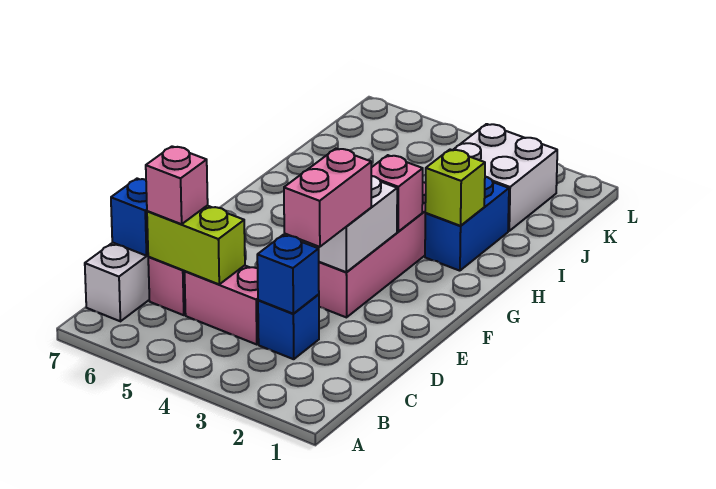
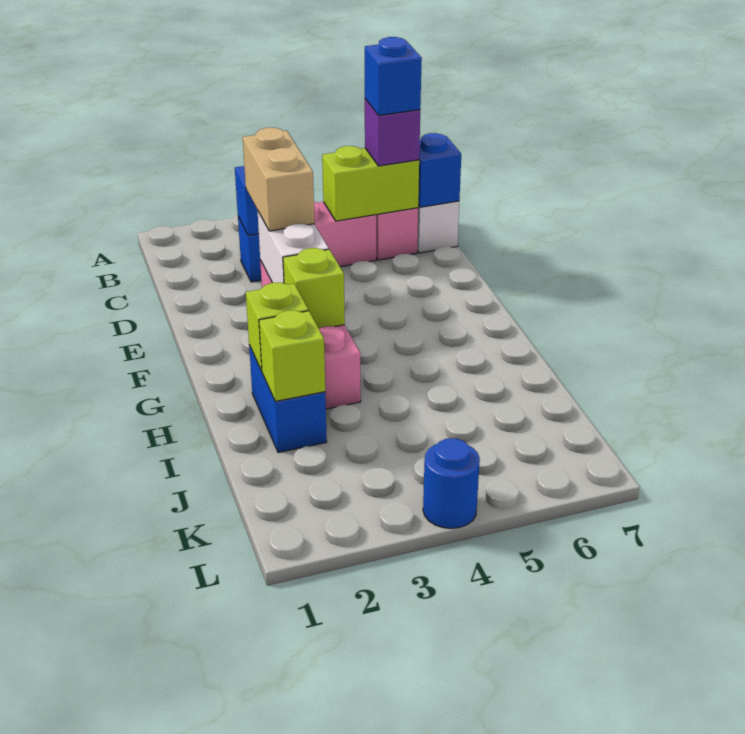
pink brick C6 level 3 -> purple brick C6 level 3
none -> blue brick C6 level 4
pink brick D3:E3 level 3 -> tan brick D3:E3 level 3
pink brick G3 level 2 -> lime brick G3 level 2
none -> lime brick I2 level 2
white brick J2:K3 level 1 -> none
none -> blue round brick L4 level 1

